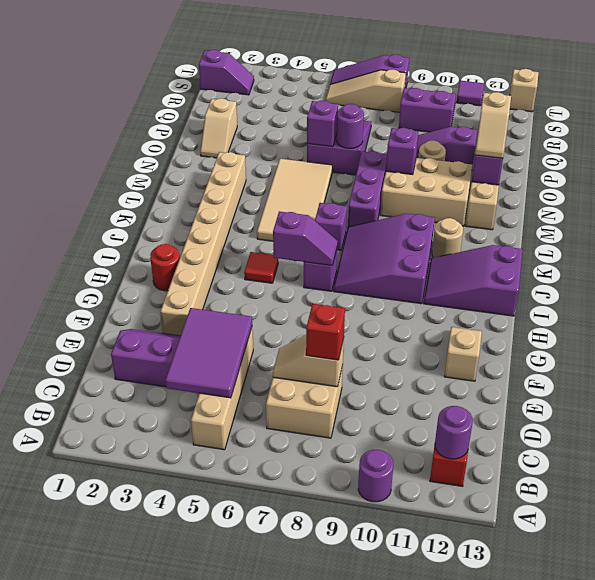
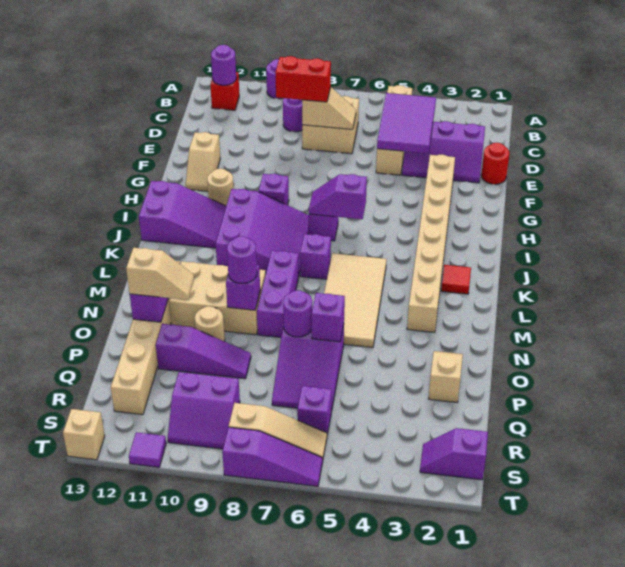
none -> purple round brick C9 level 1
red brick D8 level 3 -> red brick D8:D9 level 3
red round brick H2 level 1 -> red round brick E1 level 1
none -> purple brick H9 level 1
red tile I5 level 1 -> red tile K2 level 1
tan round brick K11 level 1 -> tan round brick H11 level 1
none -> purple round brick N9 level 3
tan slope N12:O12 level 3 top O -> tan slope O11:O12 level 3 top 12
none -> purple brick R6 level 1

